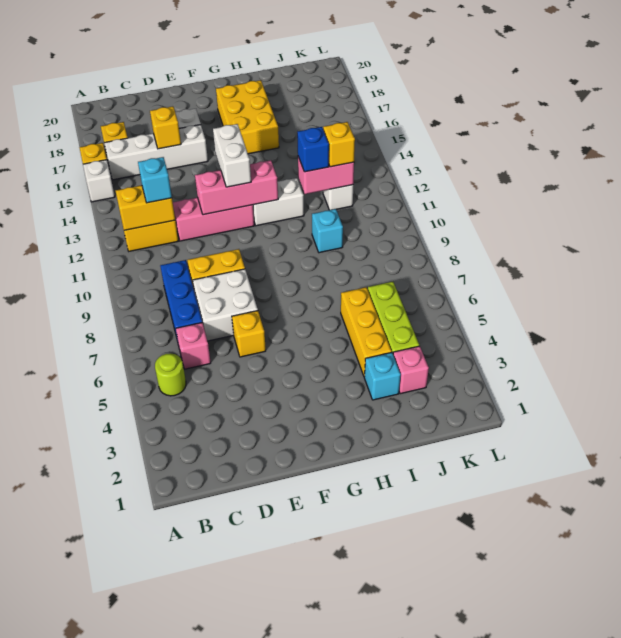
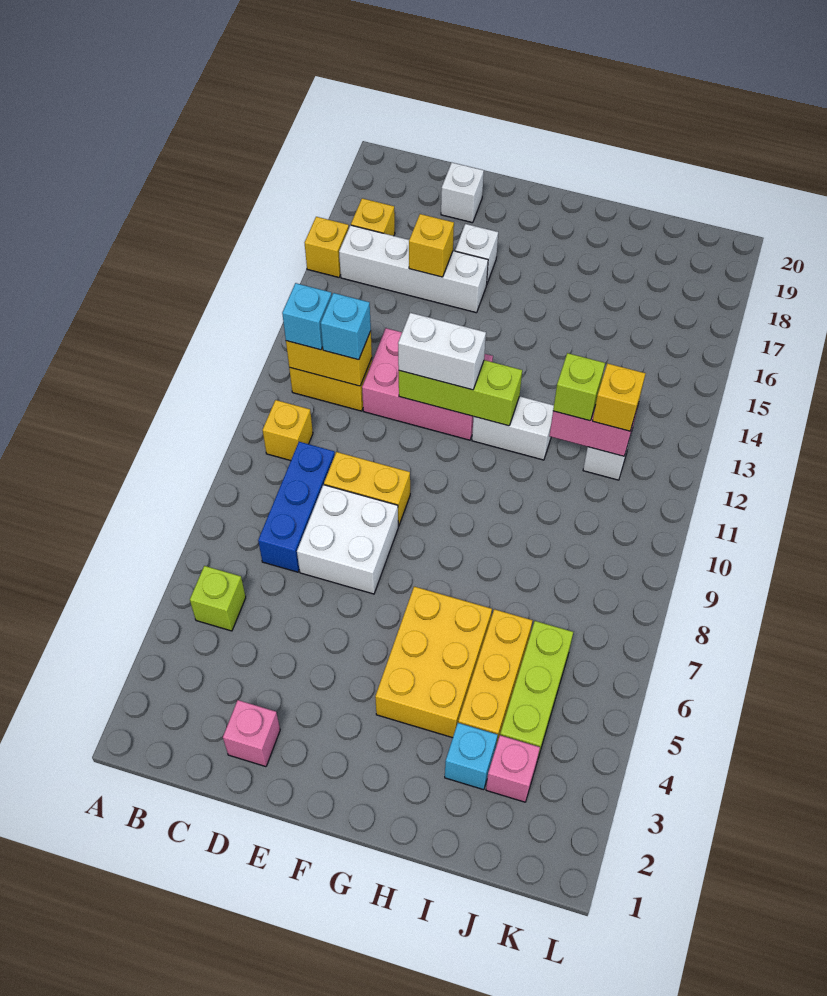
white brick A15 level 1 -> white brick D19 level 1
lime round brick B5 level 1 -> lime brick B5 level 1
pink brick C6 level 1 -> pink brick D2 level 1
pink brick D12:F12 level 1 -> pink brick D12:F13 level 1
yellow brick E6 level 1 -> yellow brick B10 level 1
pink brick E12:G12 level 2 -> lime brick E12:G12 level 2
white brick F12:F13 level 3 -> white brick E12:F12 level 3
yellow brick G16:H18 level 1 -> yellow brick G4:H6 level 1
cyan brick I10 level 1 -> cyan brick B12 level 3
blue brick I12 level 3 -> lime brick I12 level 3

